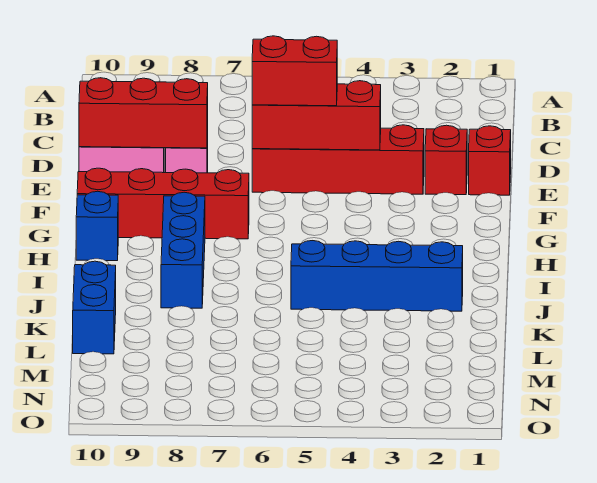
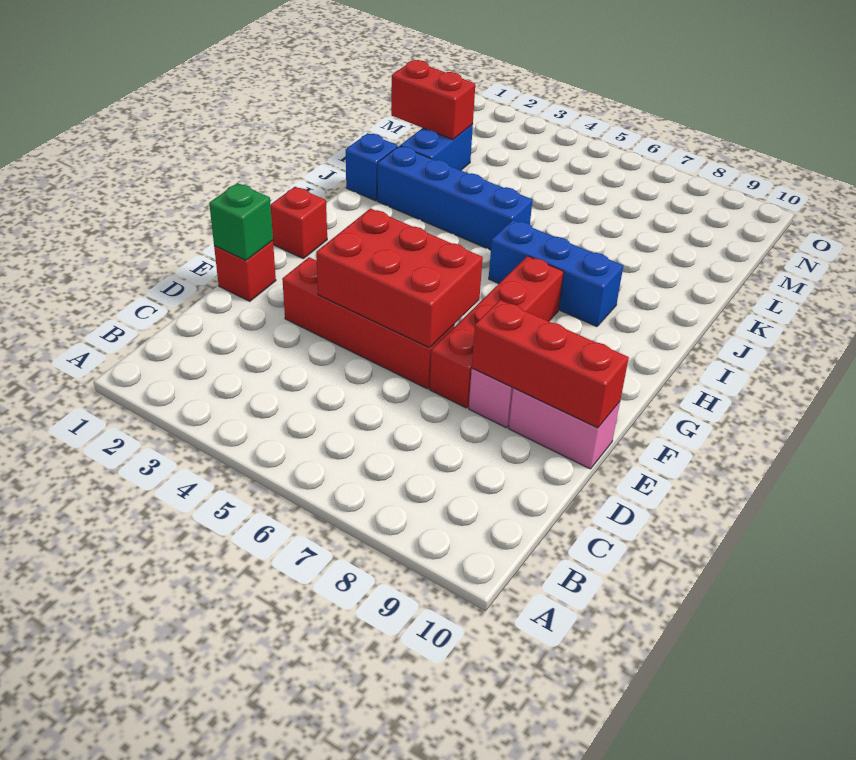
none -> green brick E1 level 2
red brick E2 level 1 -> red brick G1 level 1
red brick E4:E6 level 2 -> red brick E4:F6 level 2
red brick E5:E6 level 3 -> red brick L1:L2 level 2
red brick G7:G10 level 1 -> red brick E7:H7 level 1
blue brick H8:J8 level 1 -> blue brick I6:I8 level 1
blue brick H10 level 1 -> blue brick J1 level 1
blue brick K10:L10 level 1 -> blue brick K2:L2 level 1

